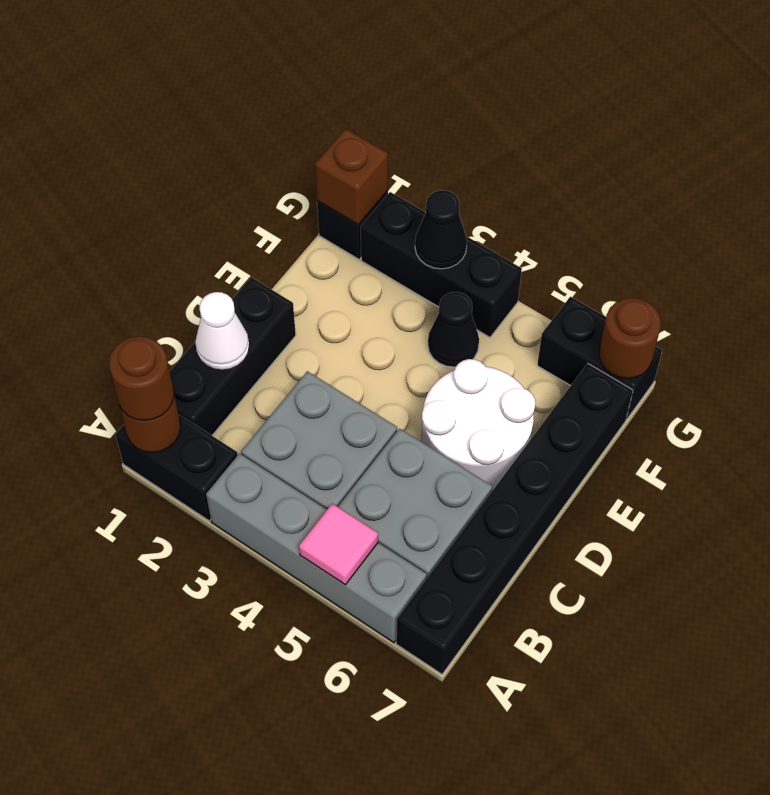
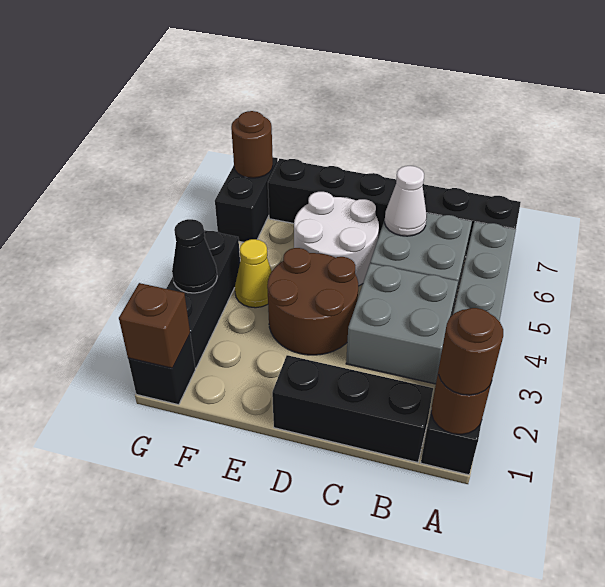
pink tile A5 level 2 -> none
white cone C1 level 2 -> white cone C6 level 2
none -> brown round brick D3:E4 level 1
black cone F4 level 1 -> yellow cone F4 level 1

